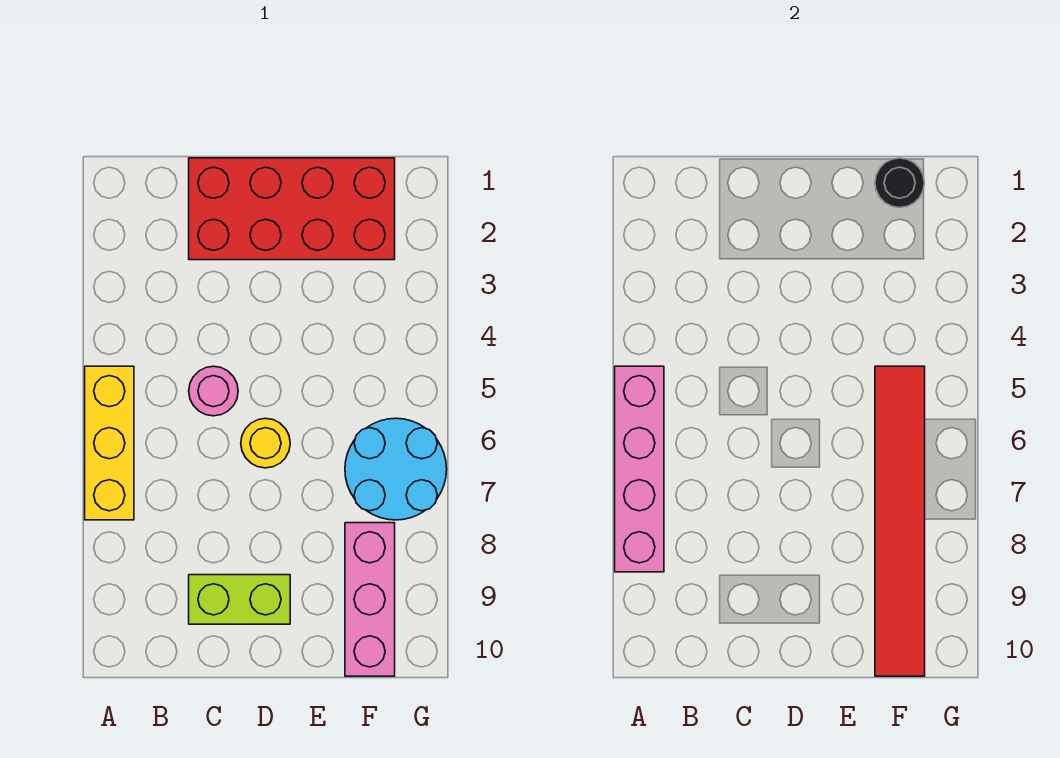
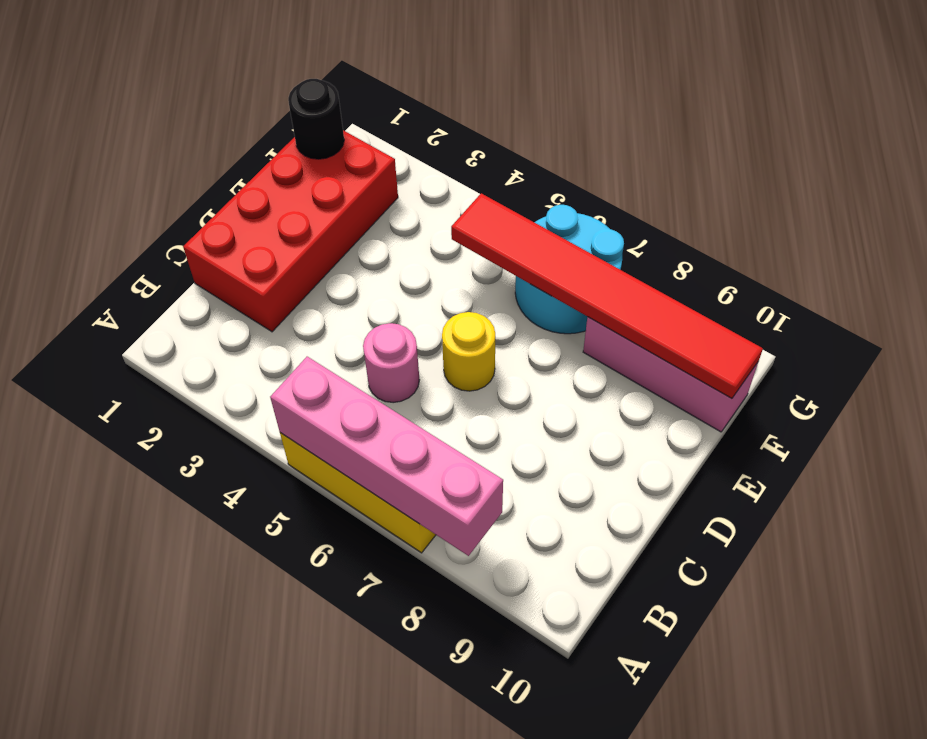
lime brick C9:D9 level 1 -> none

